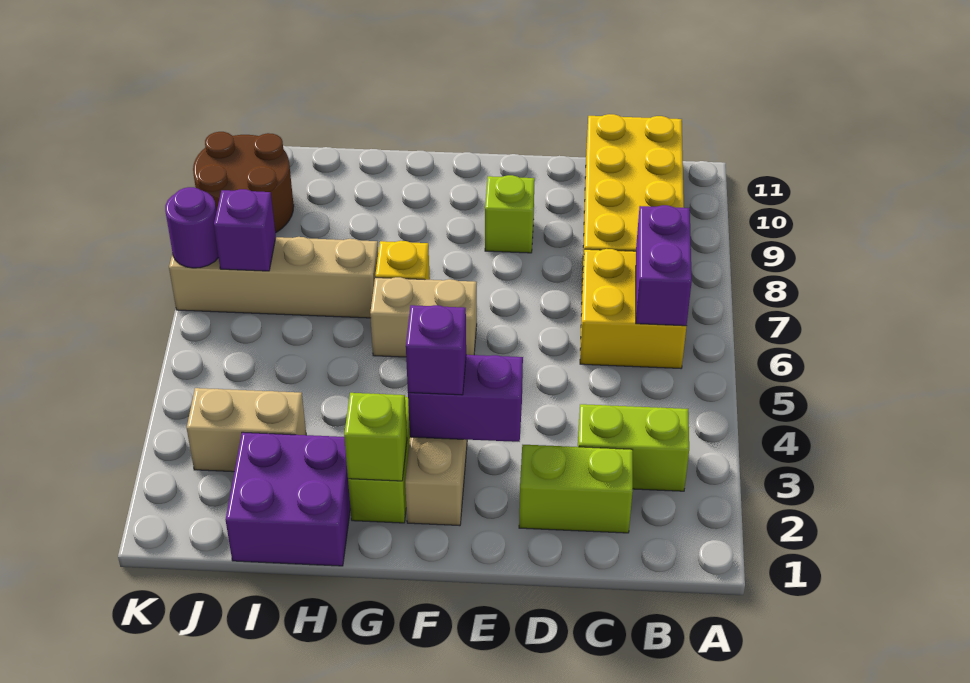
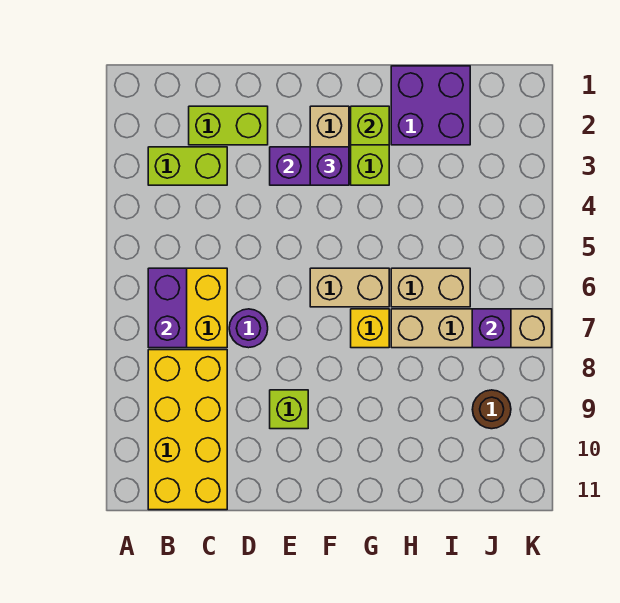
tan brick I3:J3 level 1 -> tan brick H6:I6 level 1
brown round brick J9:K10 level 1 -> brown round brick J9 level 1
purple round brick K7 level 2 -> purple round brick D7 level 1

